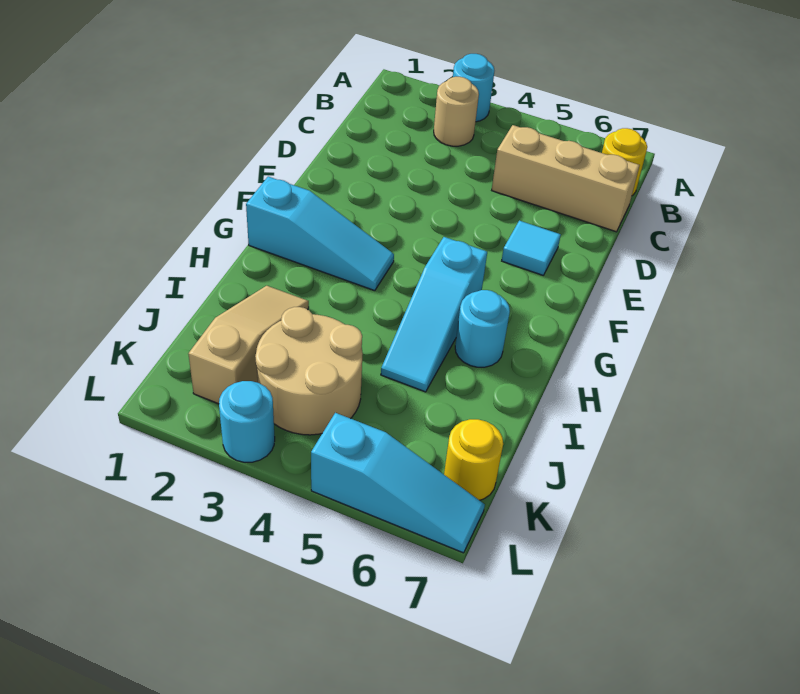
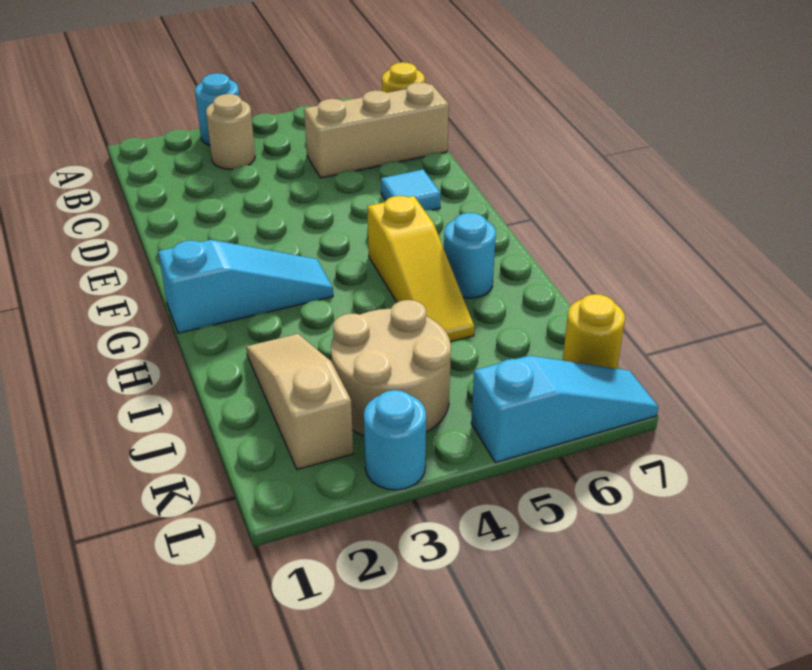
cyan slope G5:I5 level 1 top G -> yellow slope G5:I5 level 1 top G

